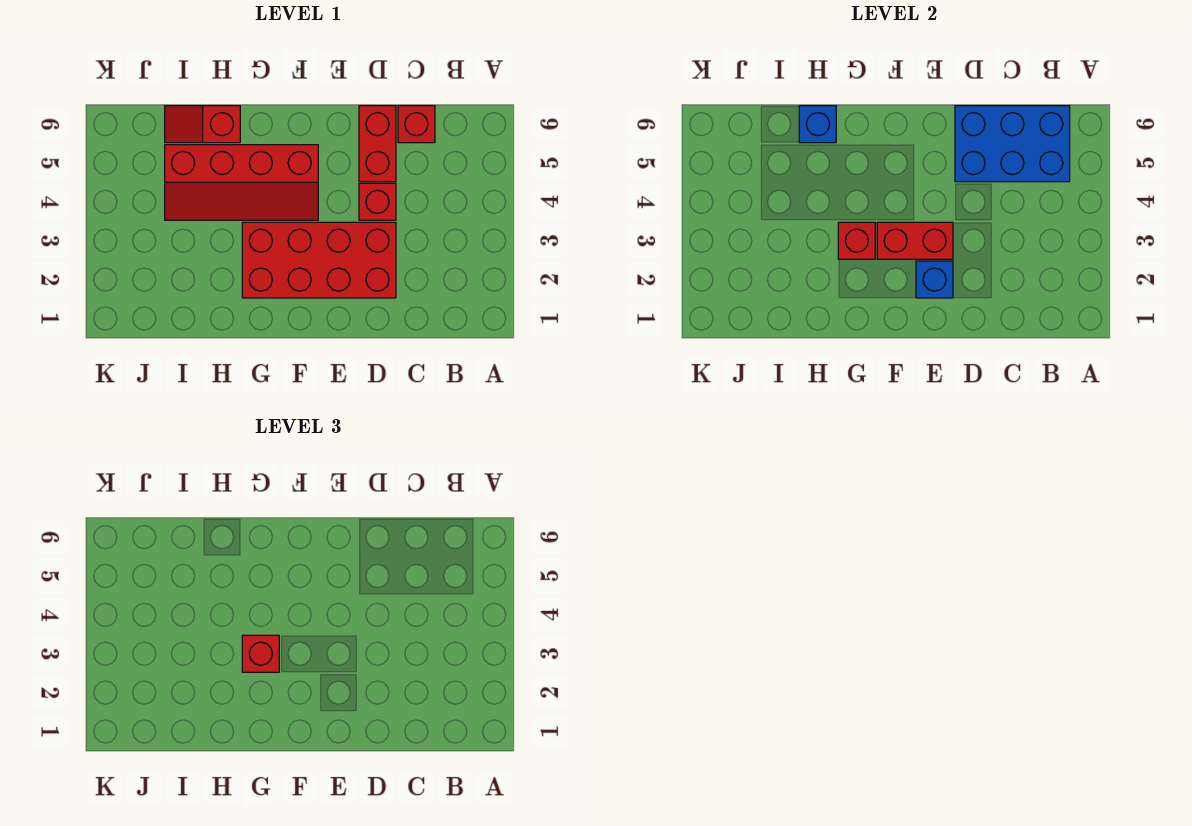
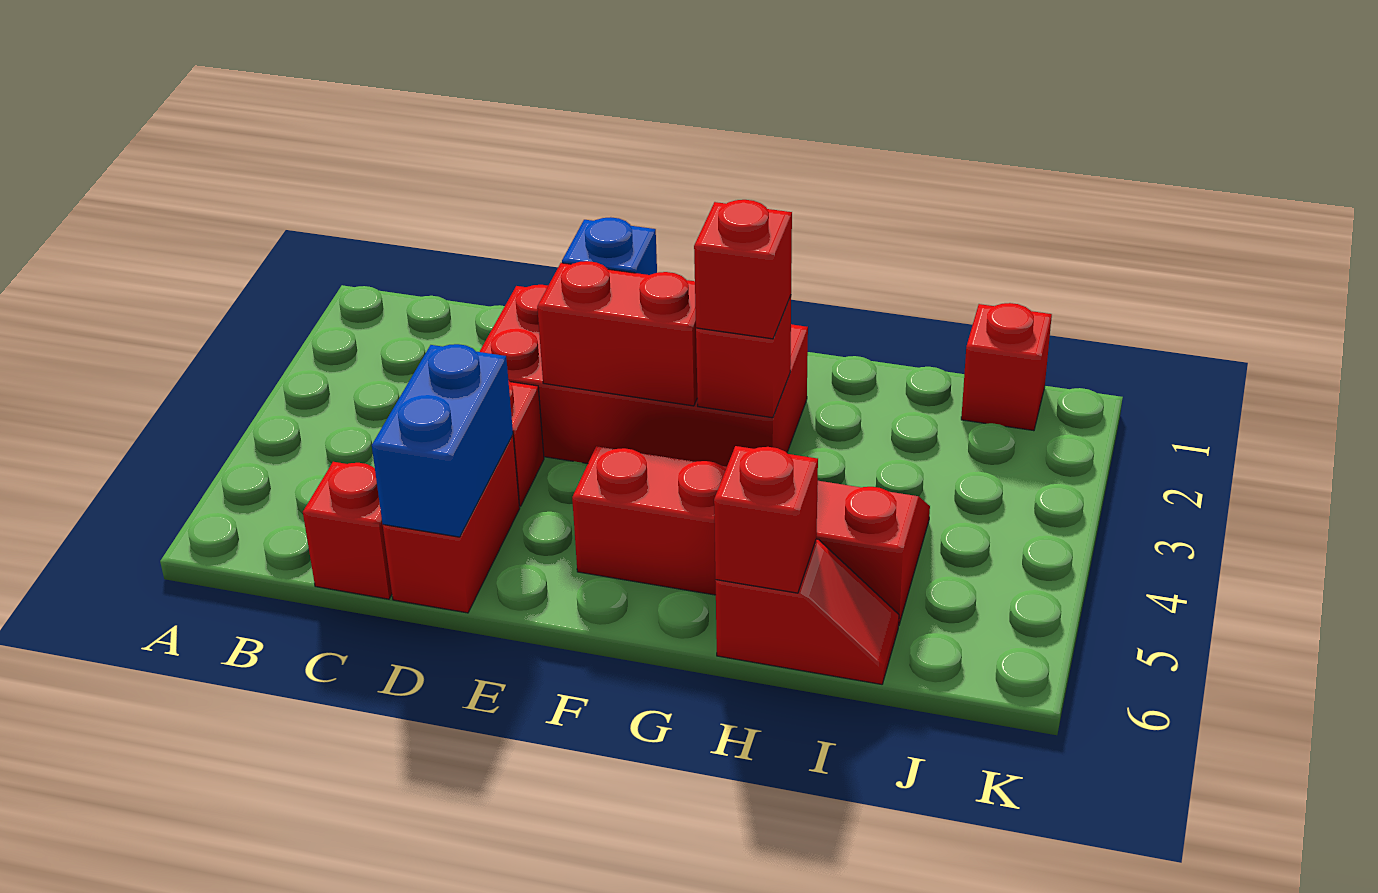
blue brick B5:D6 level 2 -> blue brick D5:D6 level 2
blue brick H6 level 2 -> red brick H6 level 2
none -> red brick J1 level 1

